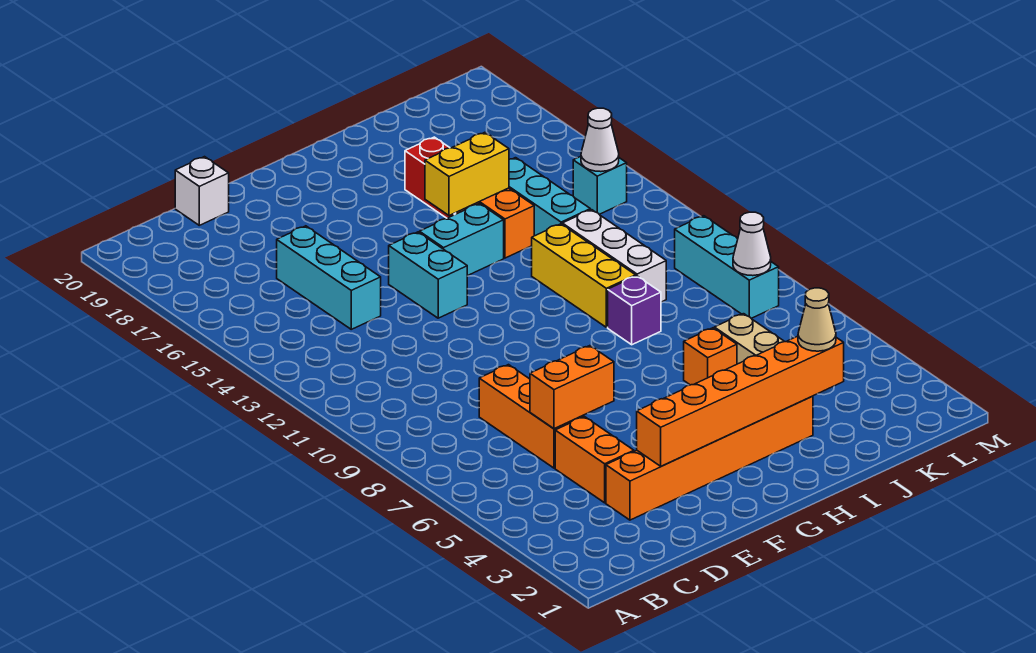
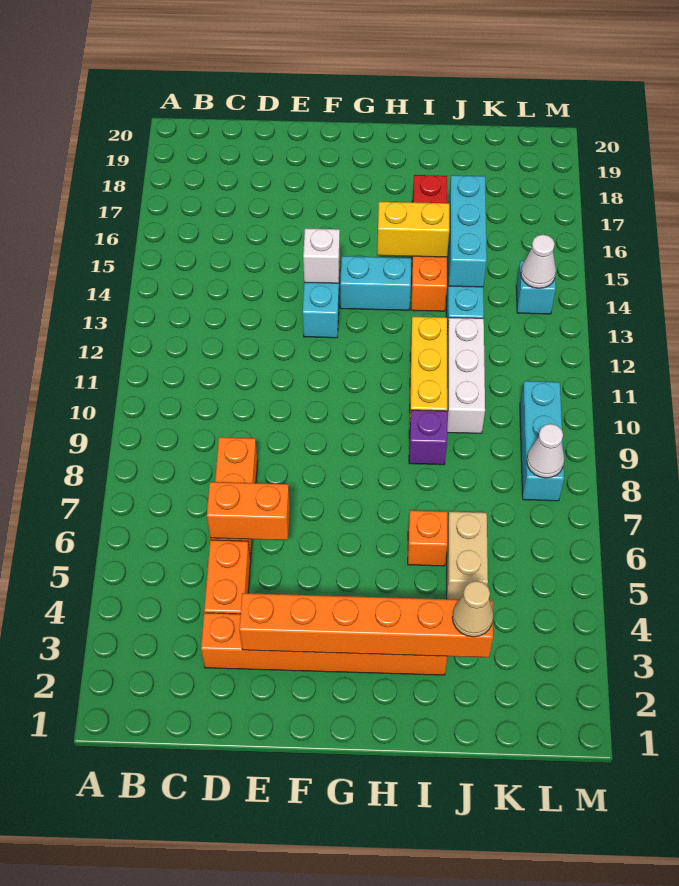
cyan brick D14:D16 level 1 -> cyan brick J14:J16 level 2
white brick D20 level 1 -> white brick F14 level 2

